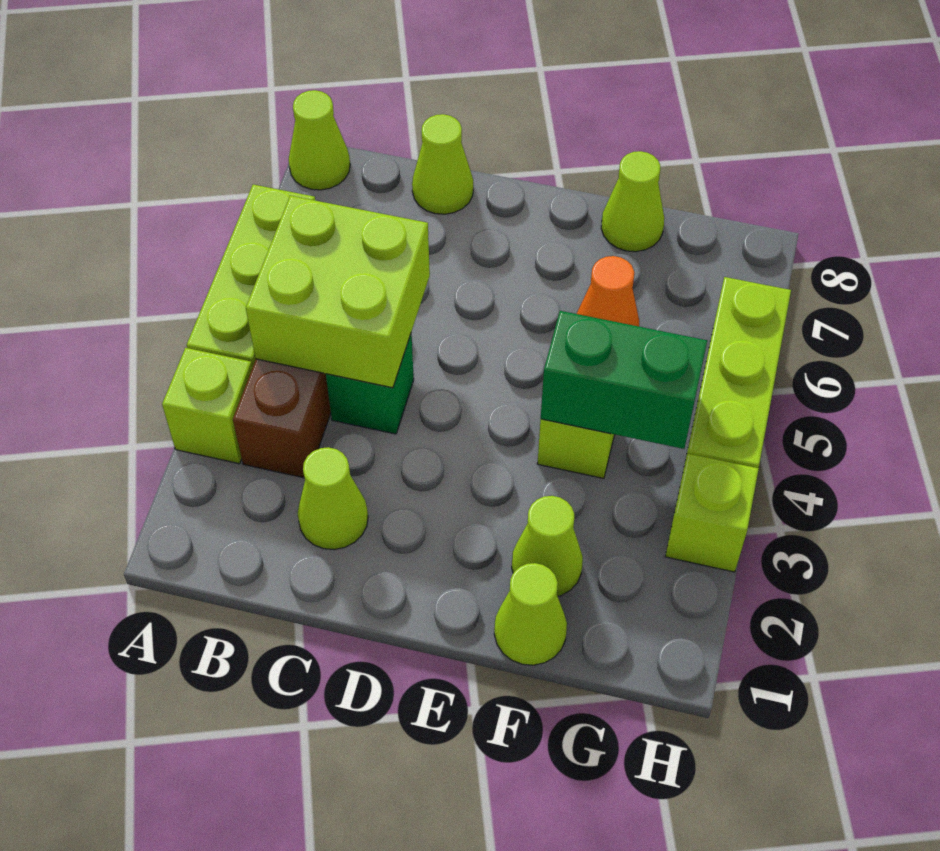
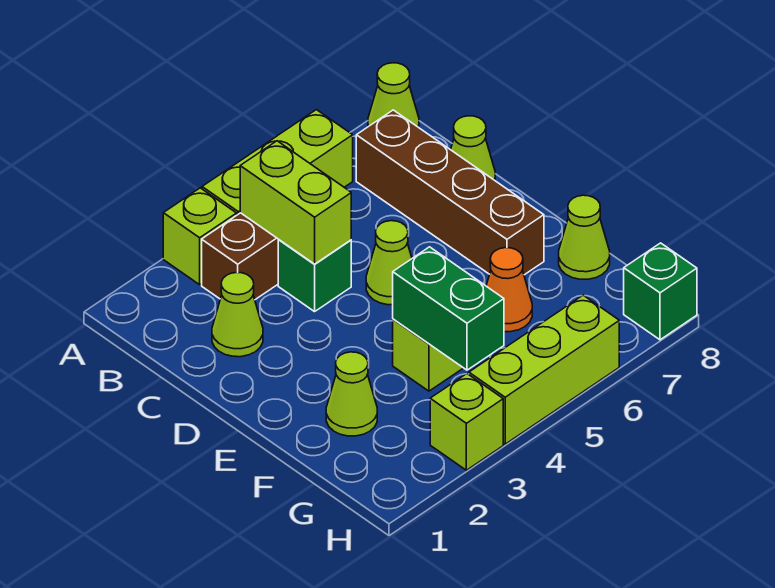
lime brick B4:C5 level 2 -> lime brick B4:C4 level 2
none -> brown brick B7:E7 level 1
lime cone F1 level 1 -> lime cone D5 level 1
none -> green brick H8 level 1

